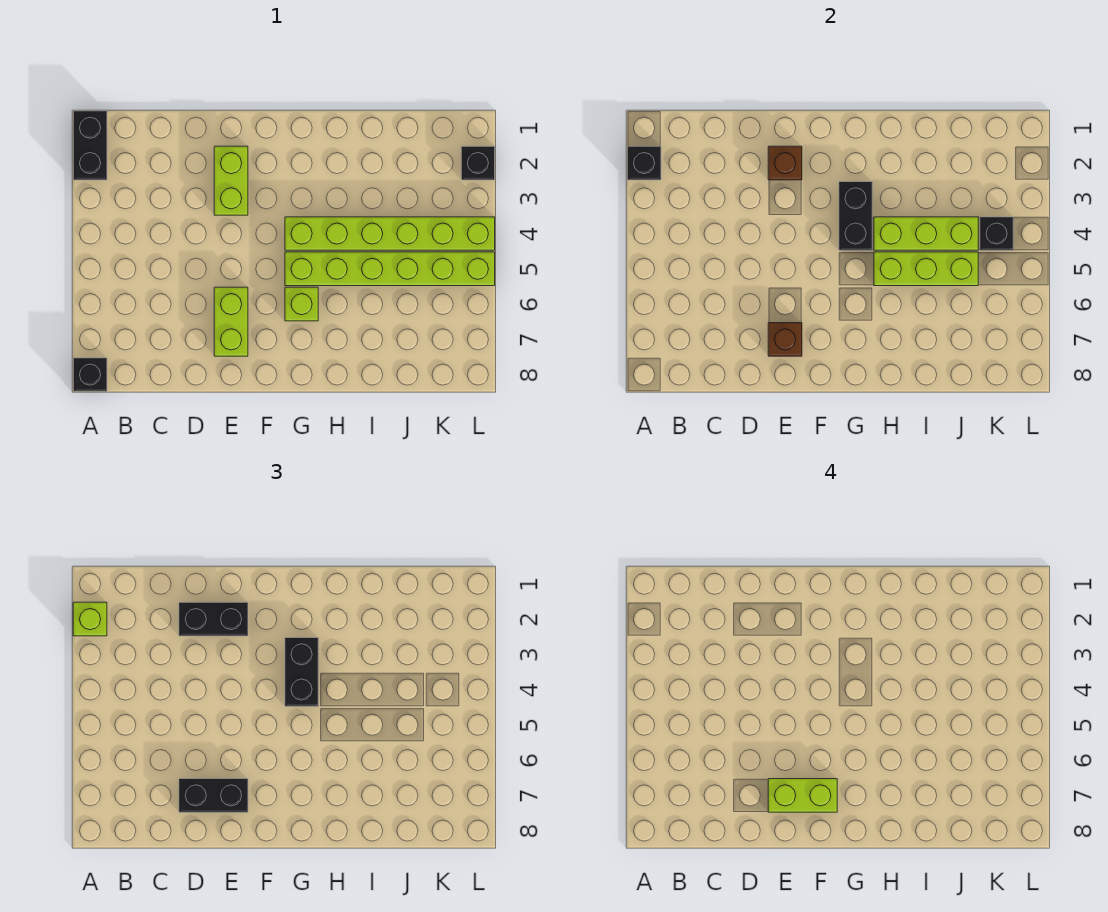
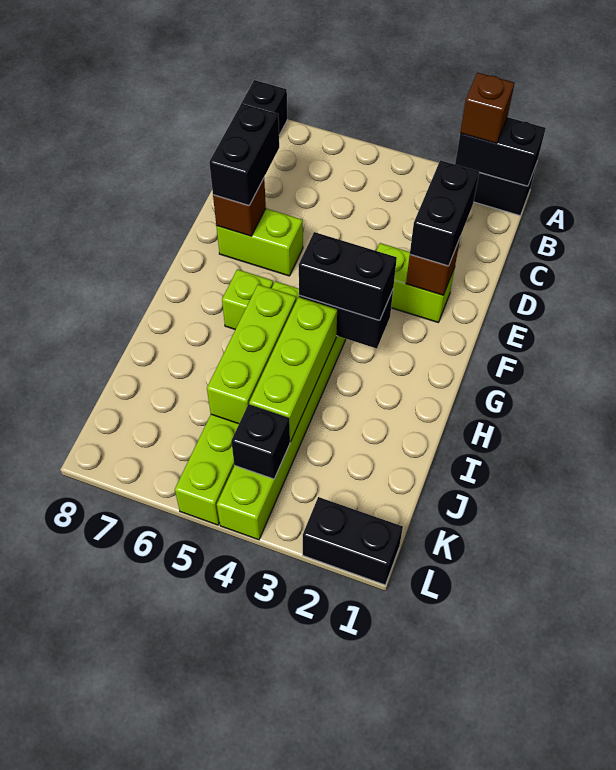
black brick A2 level 2 -> black brick A1:A2 level 2
lime brick A2 level 3 -> brown brick A2 level 3
lime brick E7:F7 level 4 -> none
black brick L2 level 1 -> black brick L1:L2 level 1

